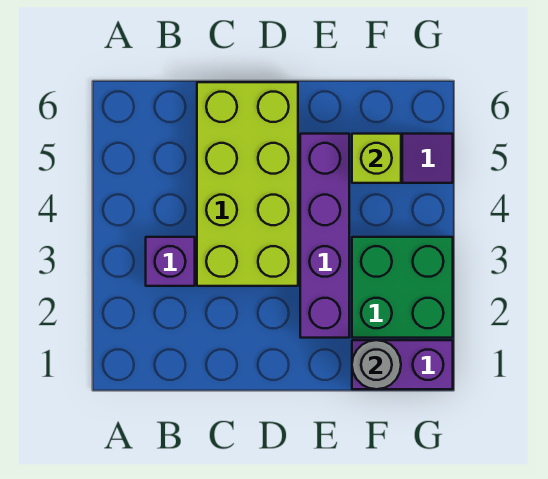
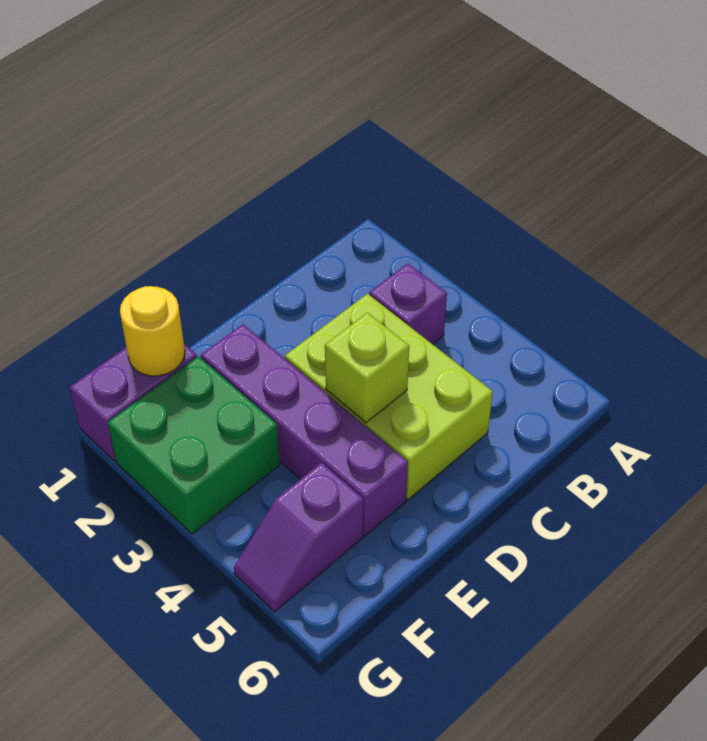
lime brick C3:D6 level 1 -> lime brick C3:D5 level 1
grey round brick F1 level 2 -> yellow round brick F1 level 2
lime brick F5 level 2 -> lime brick D4 level 2

